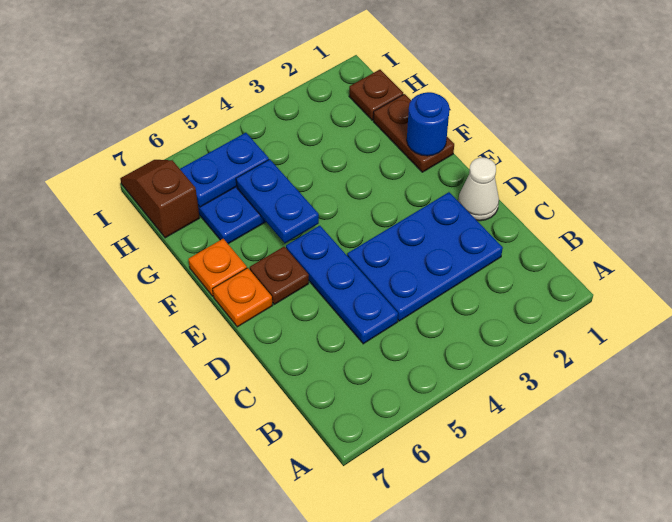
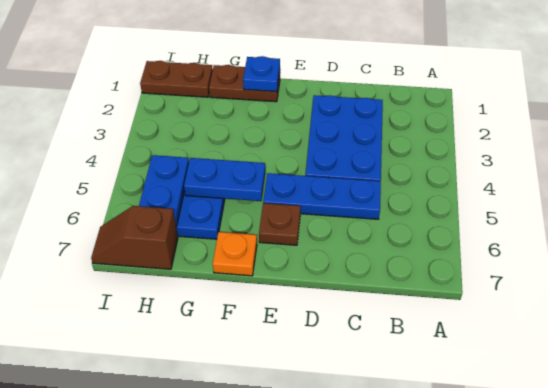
white cone D1 level 1 -> none
orange plate E7 level 1 -> none
blue round brick F1 level 2 -> blue plate F1 level 2
brown plate H1 level 1 -> brown plate H1:I1 level 1

